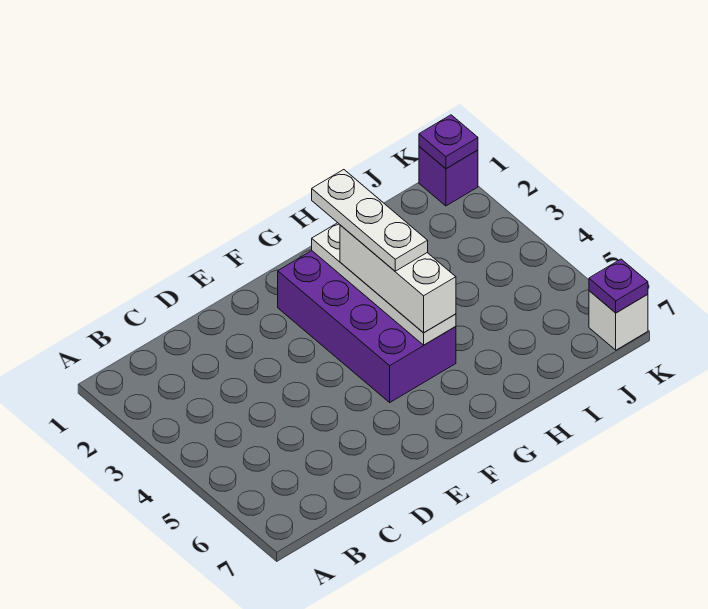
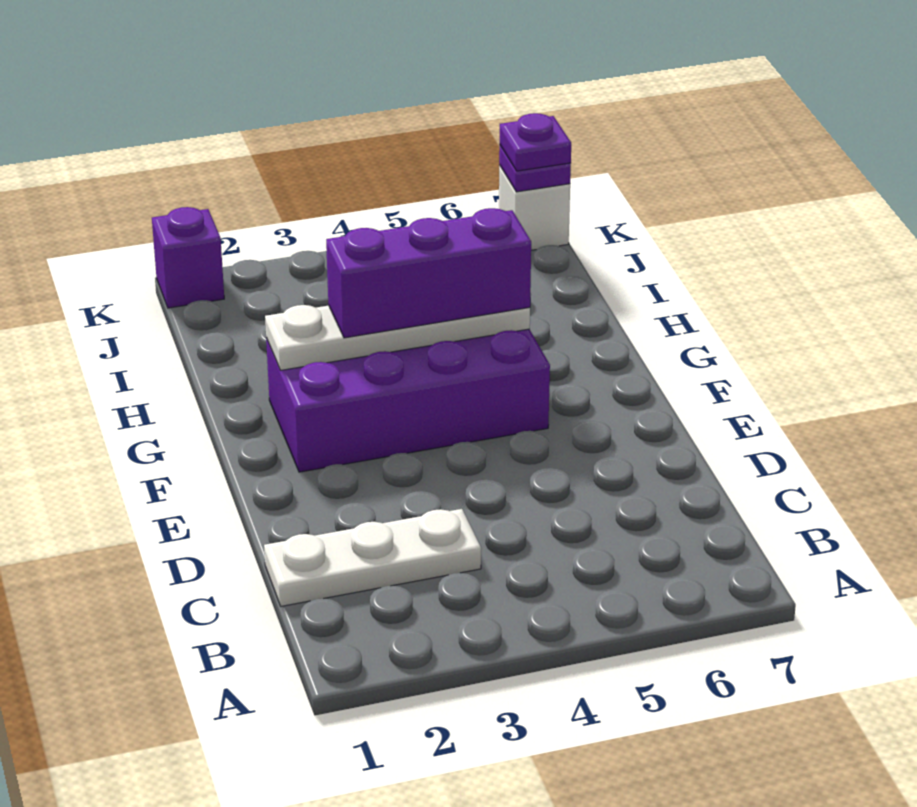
white plate G2:G4 level 4 -> white plate C1:C3 level 1
white brick G3:G5 level 3 -> purple brick G3:G5 level 3
purple plate K1 level 2 -> purple plate K7 level 3

